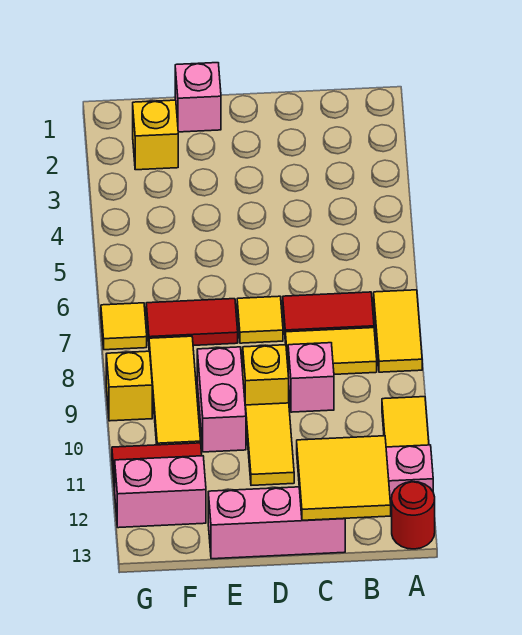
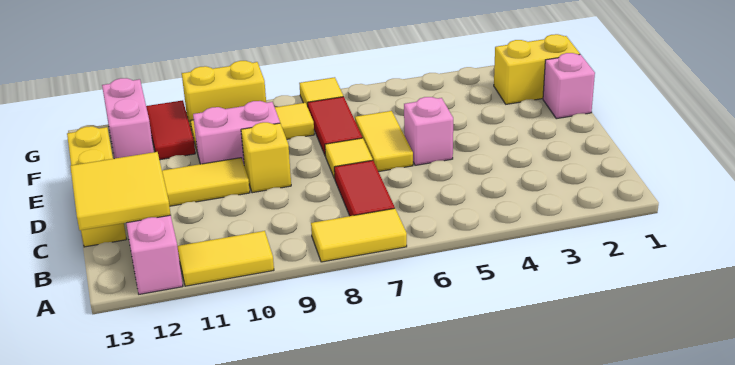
red round brick A13 level 1 -> none
yellow tile B8:C8 level 1 -> yellow tile D6:E6 level 1
pink brick C9 level 1 -> pink brick D5 level 1
pink brick C13:E13 level 1 -> yellow brick C13:E13 level 1
yellow brick F2 level 1 -> yellow brick F1:F2 level 1
yellow brick G9 level 1 -> yellow brick G9:G10 level 1

